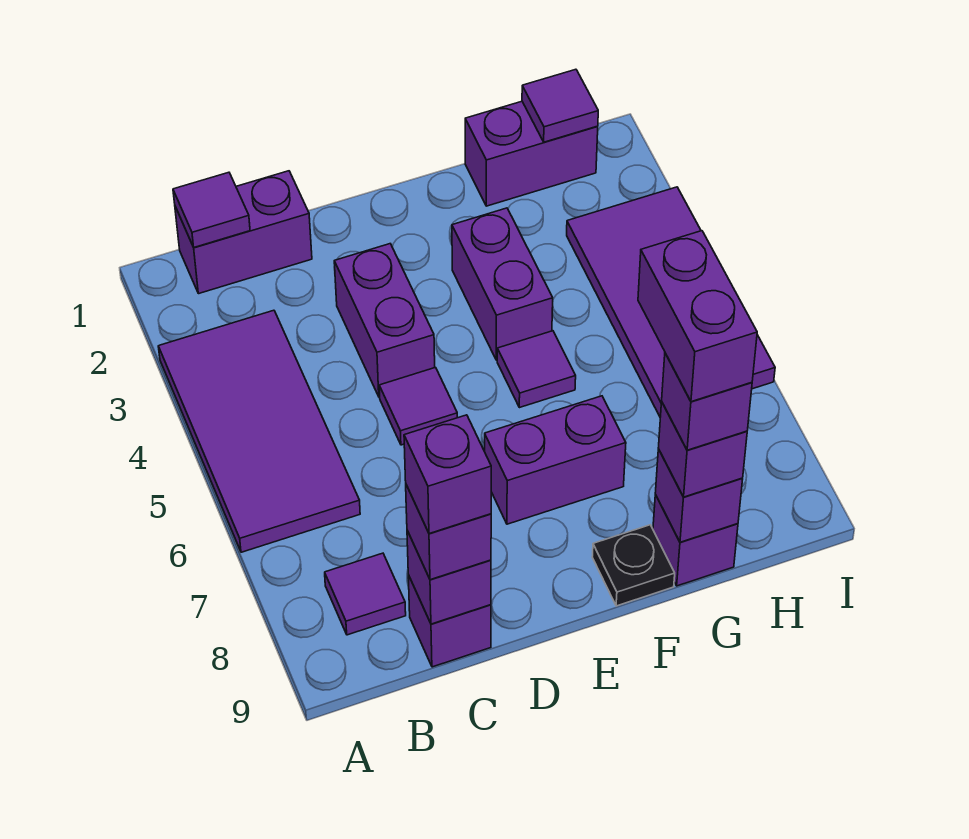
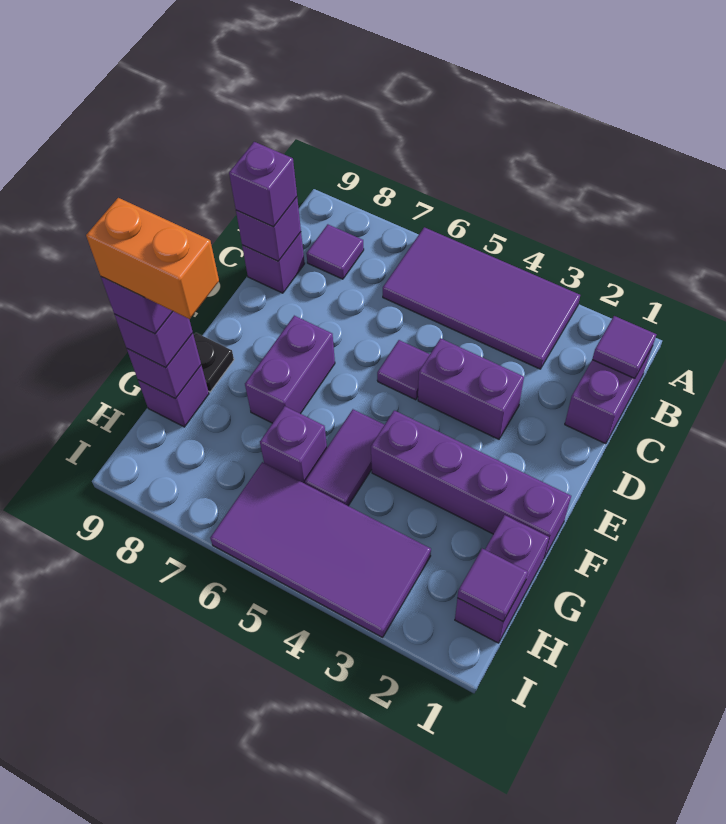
purple brick C9 level 4 -> purple brick G6 level 1
purple brick F3:F4 level 1 -> purple brick F1:F4 level 1
purple tile F5 level 1 -> purple tile F5:G5 level 1
purple brick G8:G9 level 5 -> orange brick G8:G9 level 5

